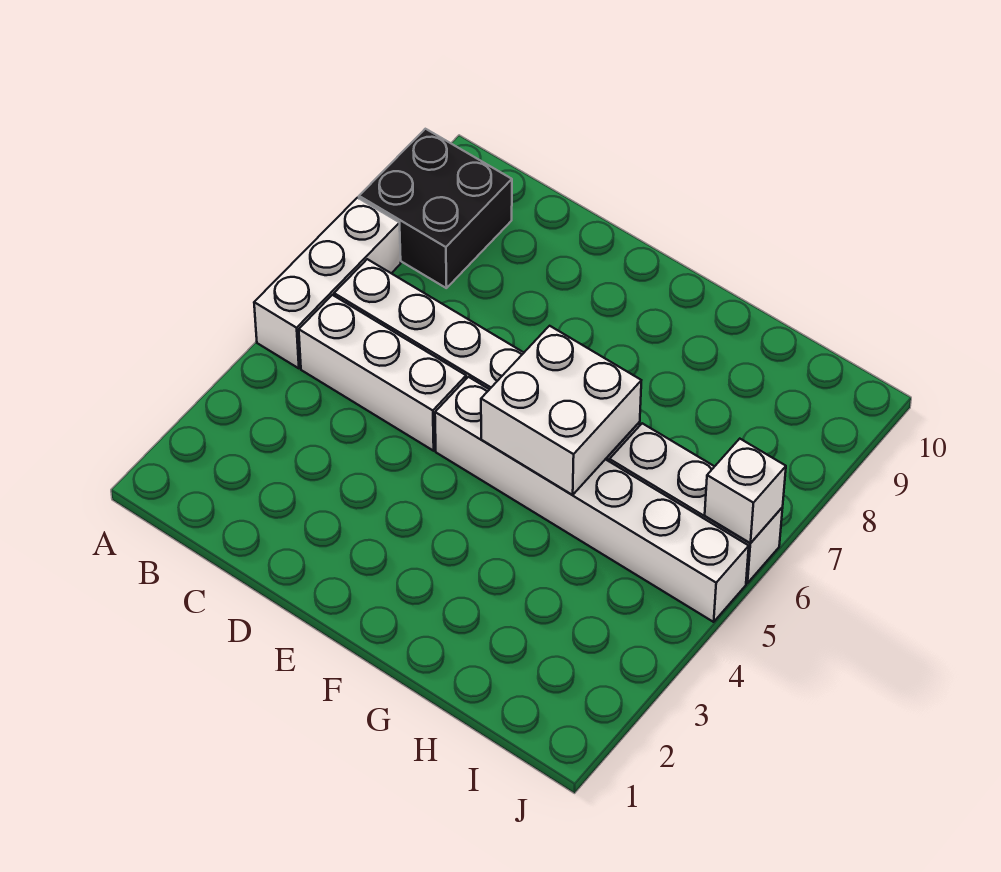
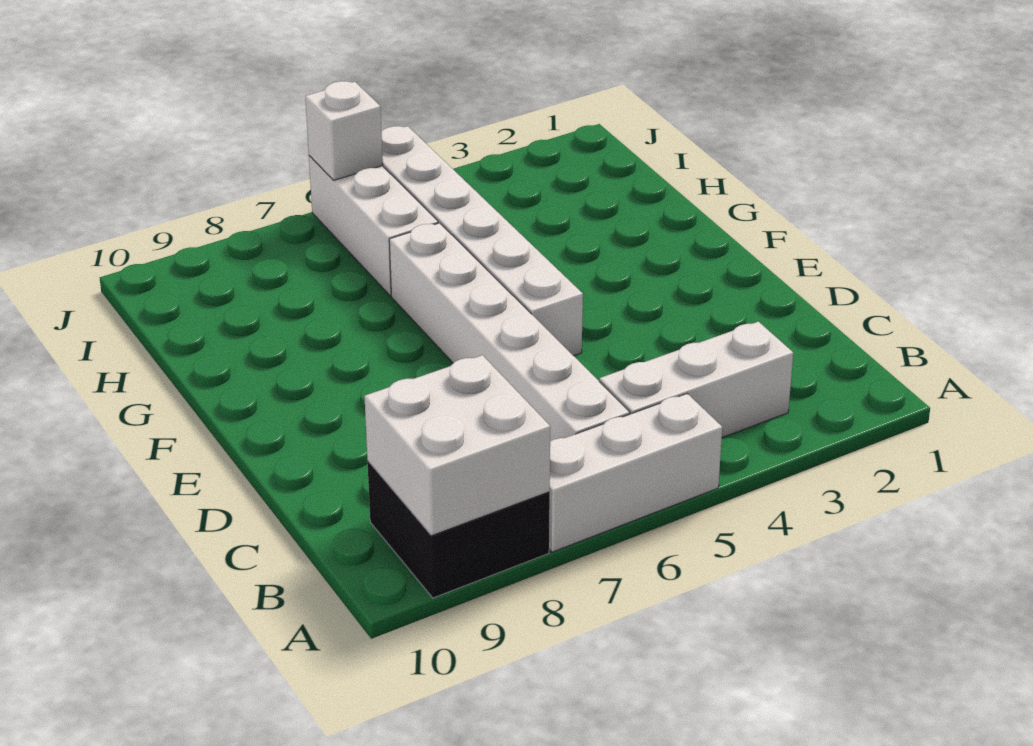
white brick B5:D5 level 1 -> white brick B3:B5 level 1
white brick F5:G6 level 2 -> white brick A8:B9 level 2

